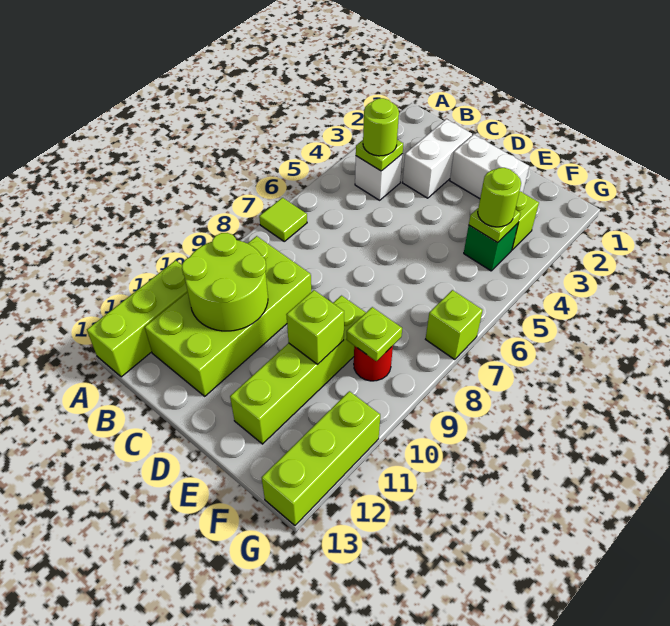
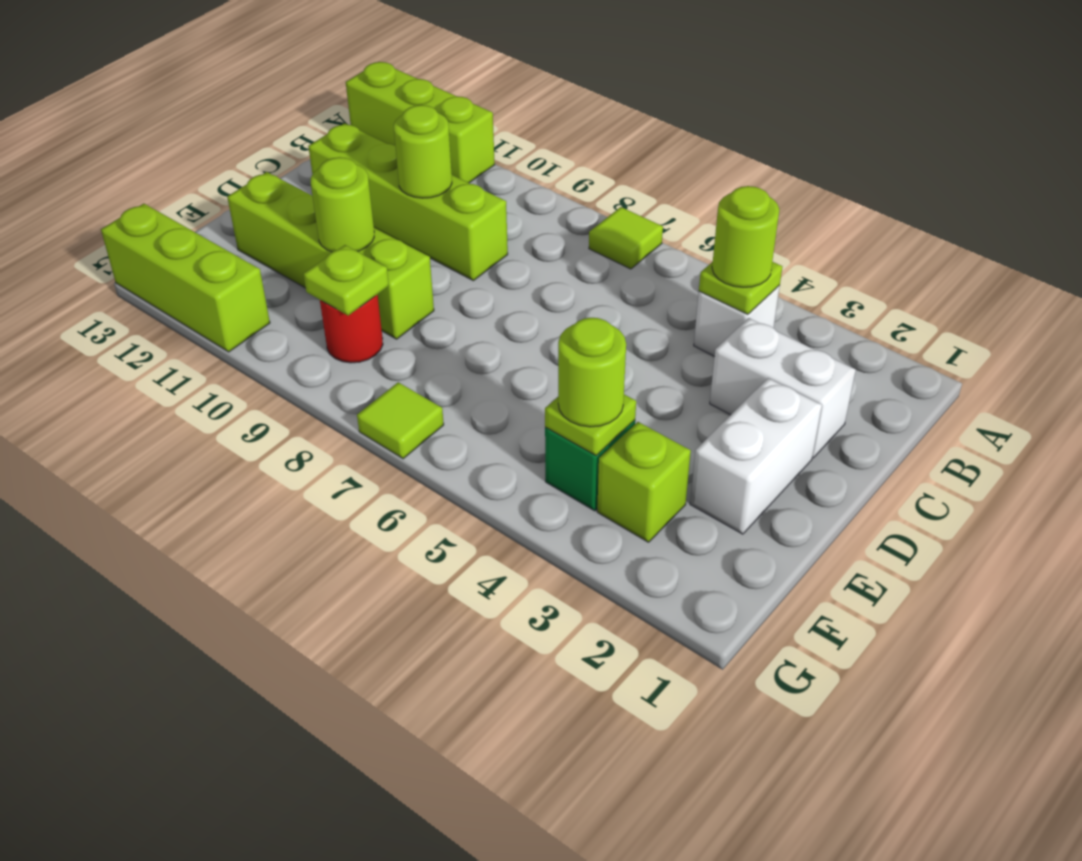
lime brick B9:C12 level 1 -> lime brick C9:C12 level 1
lime round brick B10:C11 level 2 -> lime round brick C10 level 2
lime brick E10 level 2 -> lime round brick E10 level 2
lime brick G7 level 1 -> lime tile G7 level 1

